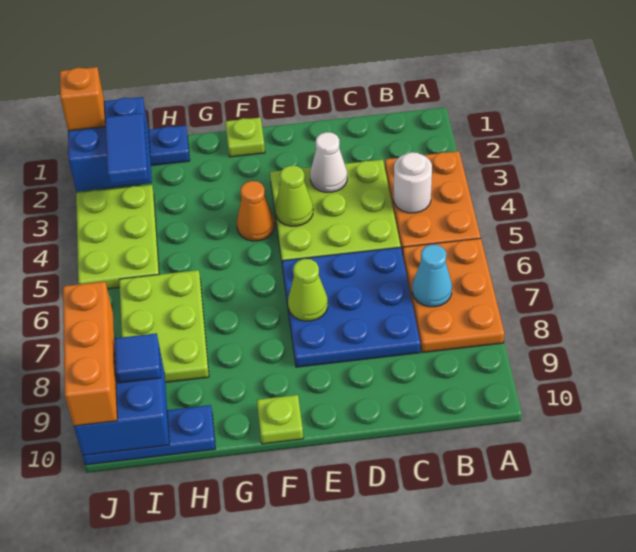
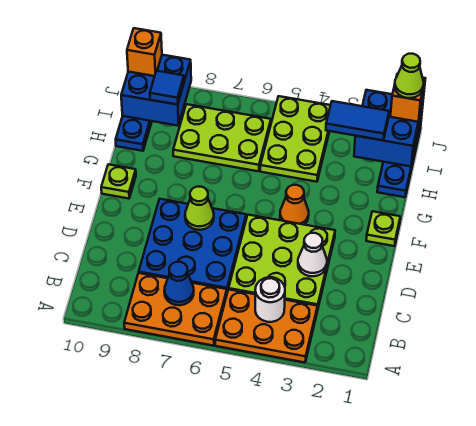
cyan cone B7 level 2 -> blue cone B7 level 2
lime cone E4 level 2 -> lime cone J1 level 4
lime plate I3:J5 level 1 -> lime plate H4:J5 level 1
orange brick J8:J10 level 3 -> orange brick J10 level 3

